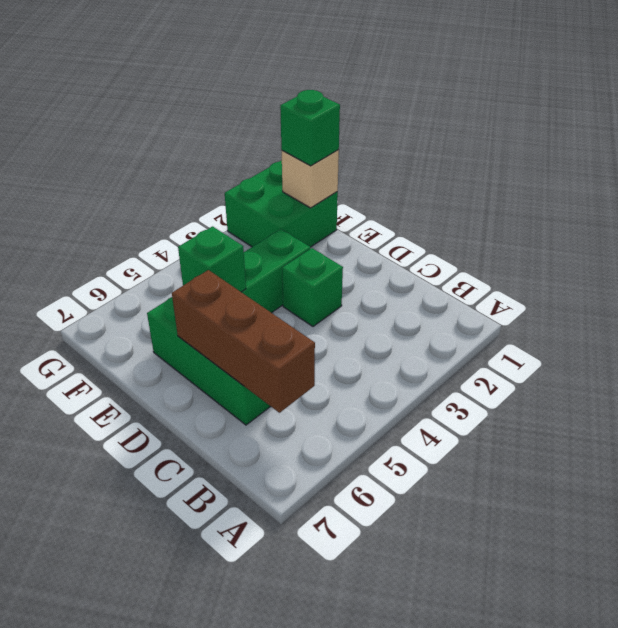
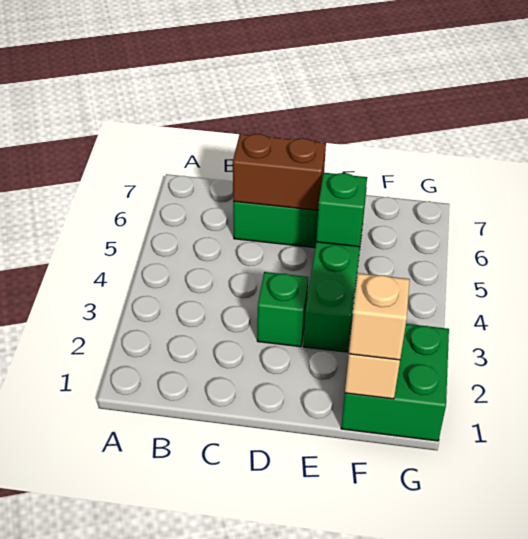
brown brick B6:D6 level 2 -> brown brick C6:D6 level 2
green brick F1 level 3 -> tan brick F1 level 3

